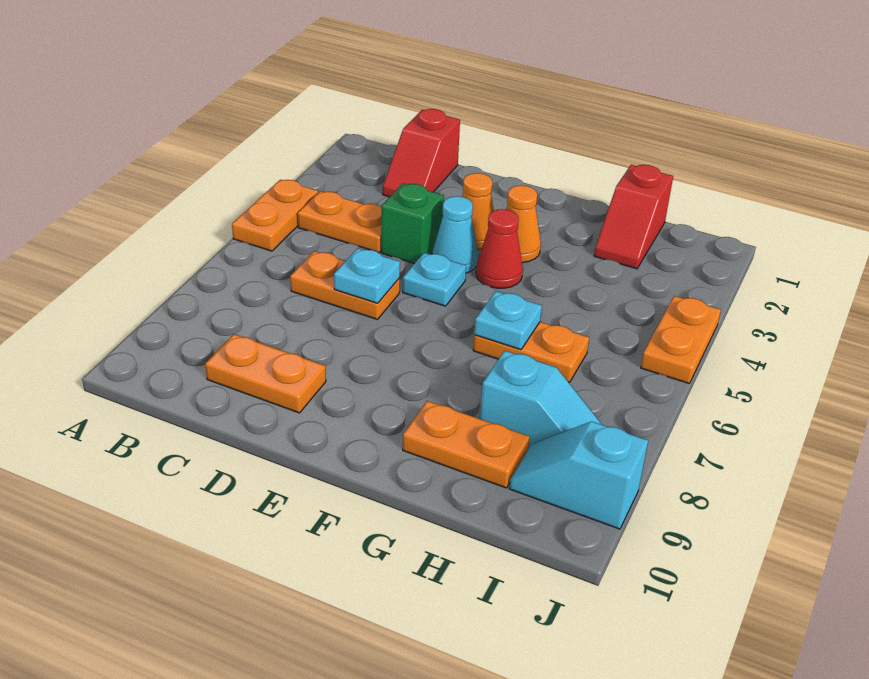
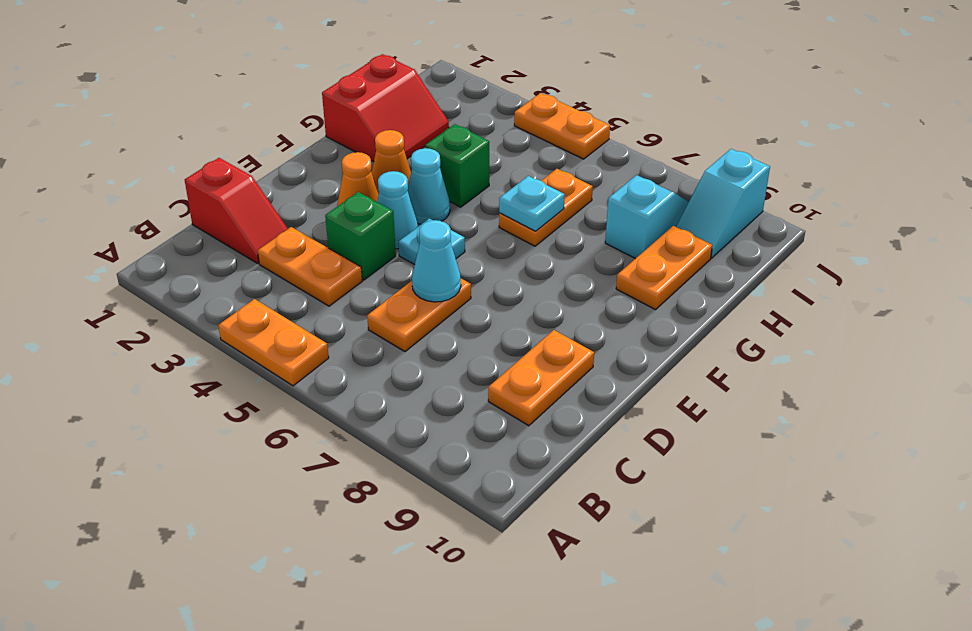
orange plate B4:C4 level 1 -> orange plate C3:C4 level 1
cyan plate D6 level 2 -> cyan cone D6 level 2
red cone F4 level 1 -> cyan cone F4 level 1
none -> green brick G4 level 1
red slope H1:H2 level 1 top 1 -> red slope G1:H2 level 1 top 1

